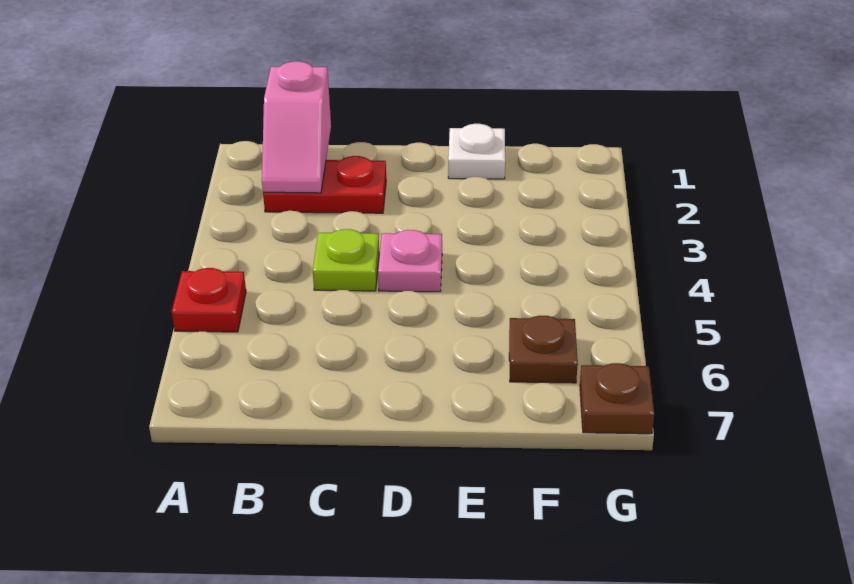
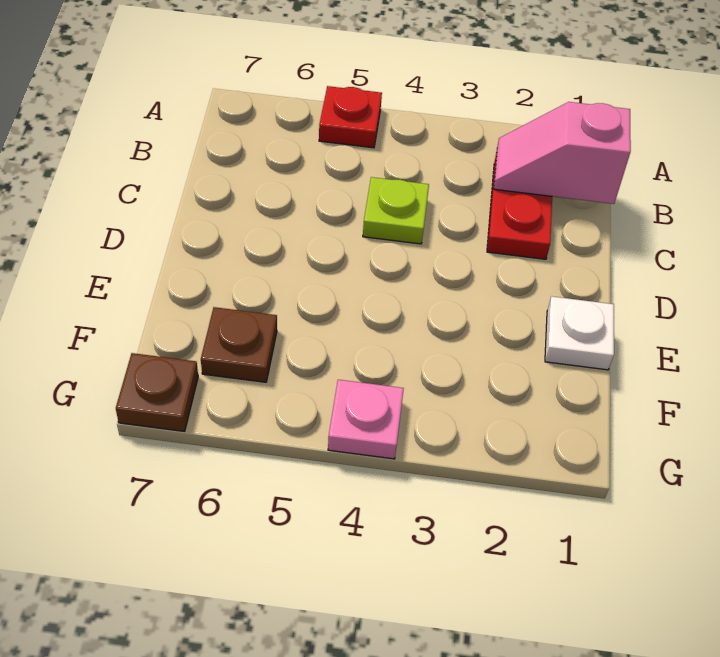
pink plate D4 level 1 -> pink plate G4 level 1

